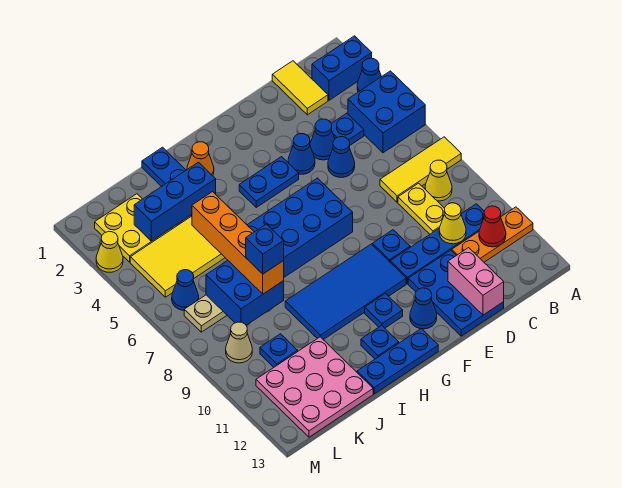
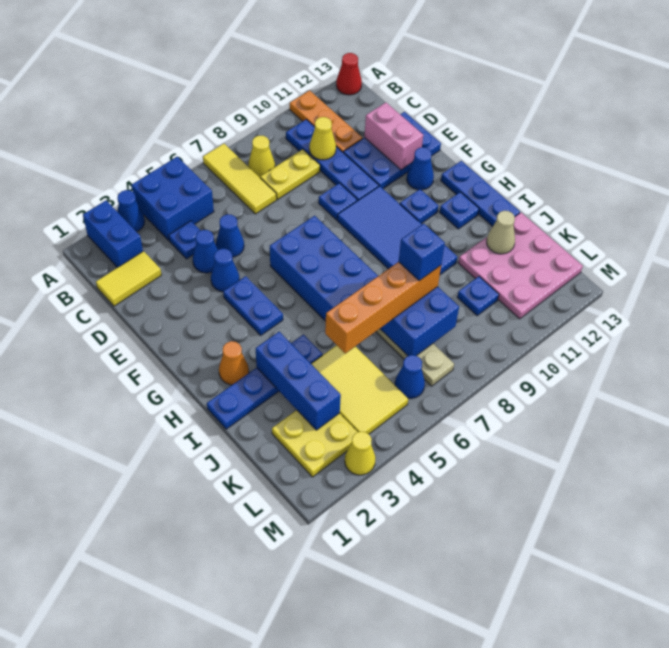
red cone B11 level 2 -> red cone A13 level 1
pink brick D12:D13 level 2 -> pink brick D12:E12 level 2
tan cone L9 level 1 -> tan cone J12 level 2

